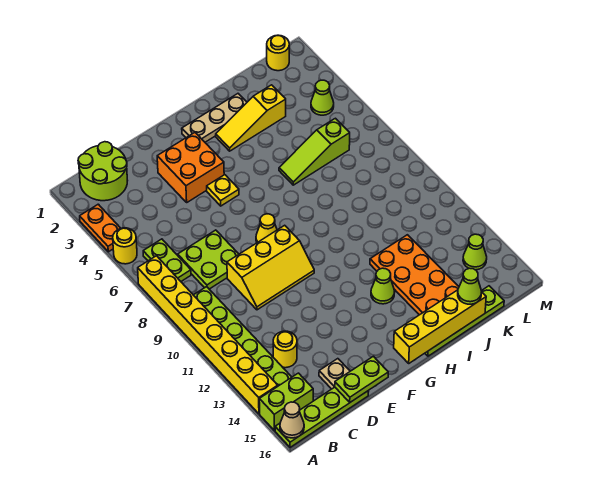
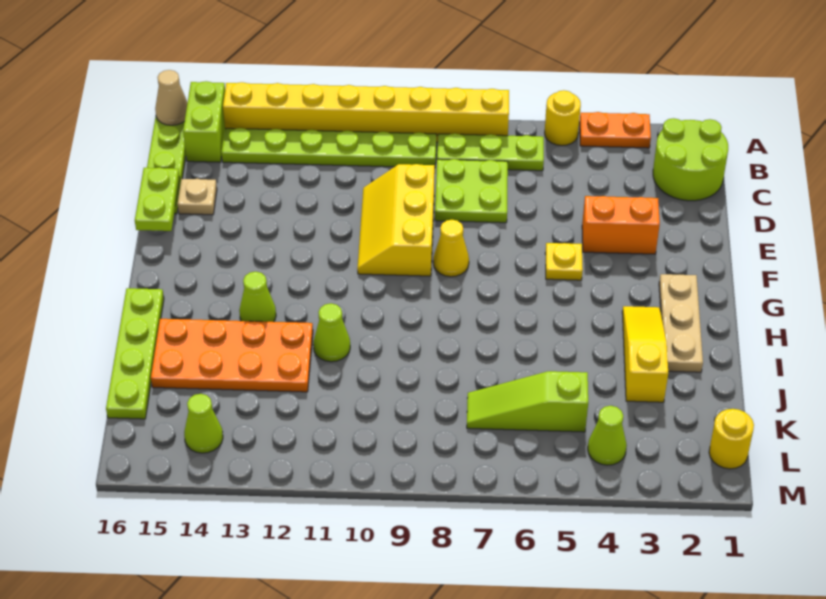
lime plate B6:B7 level 1 -> lime plate B6:B8 level 1
yellow round brick C13 level 1 -> none
orange brick E3:F4 level 1 -> orange brick E3:E4 level 1
yellow brick G16:J16 level 2 -> none
lime slope I6:K6 level 1 top K -> lime slope K5:K7 level 1 top 5
lime cone J16 level 3 -> lime cone I11 level 1

